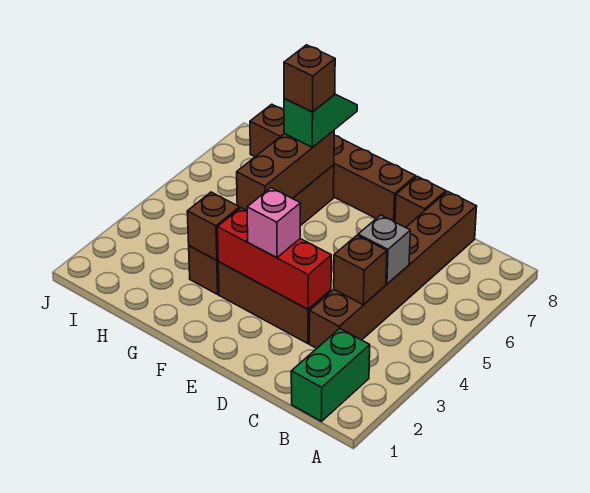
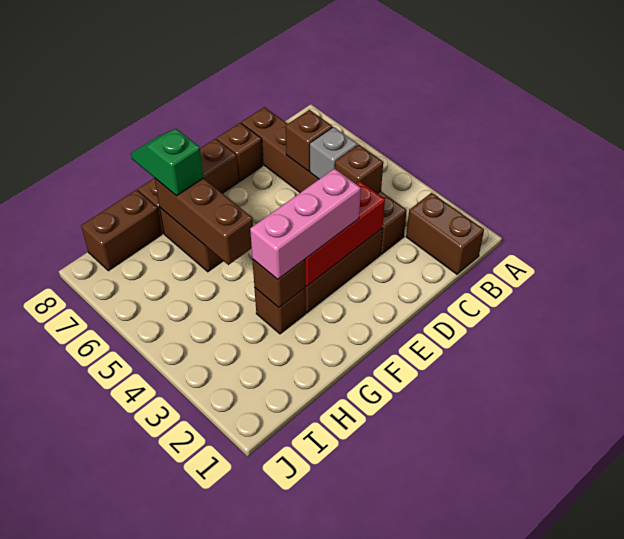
green brick B1:B2 level 1 -> brown brick B1:B2 level 1
pink brick E3 level 3 -> pink brick E3:G3 level 3
brown brick G7 level 4 -> brown brick C6 level 2

